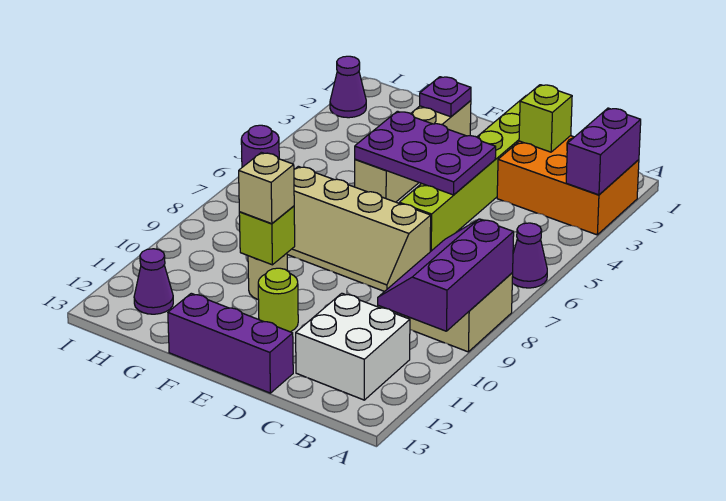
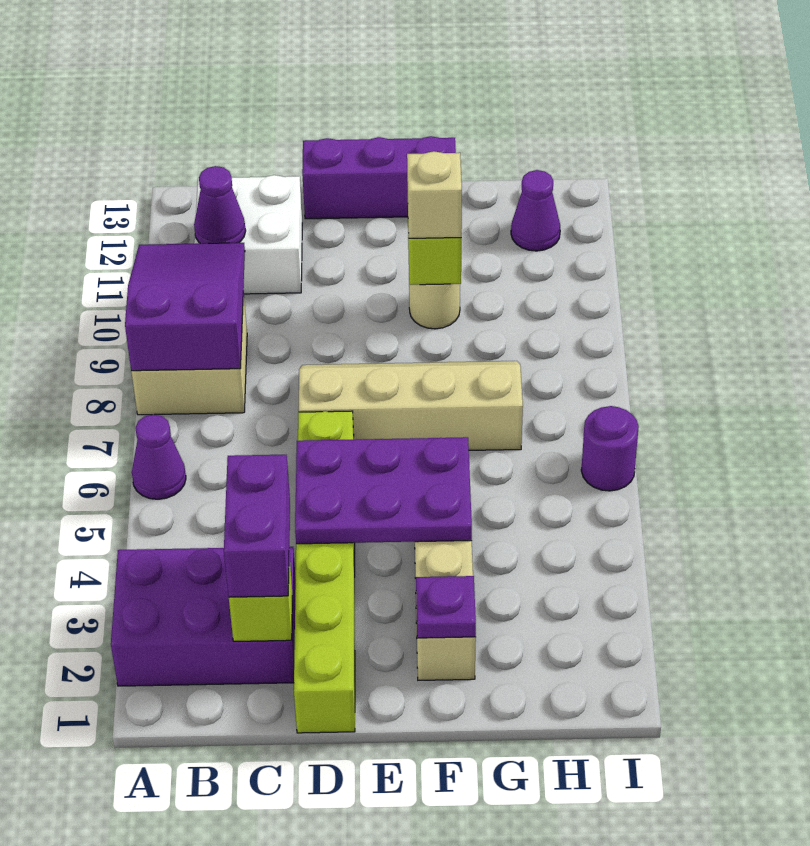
orange brick A2:C3 level 1 -> purple brick A2:C3 level 1
purple brick A2:A3 level 2 -> purple brick C2:C3 level 3
purple slope A8:B10 level 2 top A -> purple slope A8:B10 level 2 top 8
lime round brick E11 level 1 -> none
purple cone I2 level 1 -> purple cone B11 level 2

